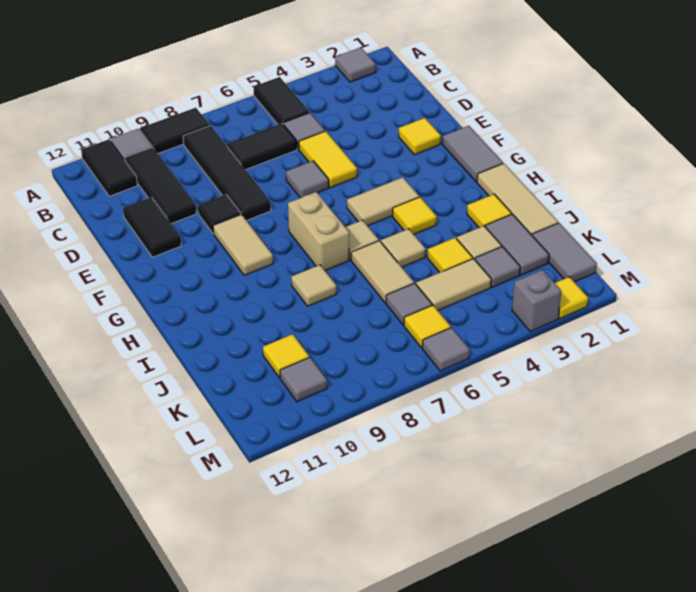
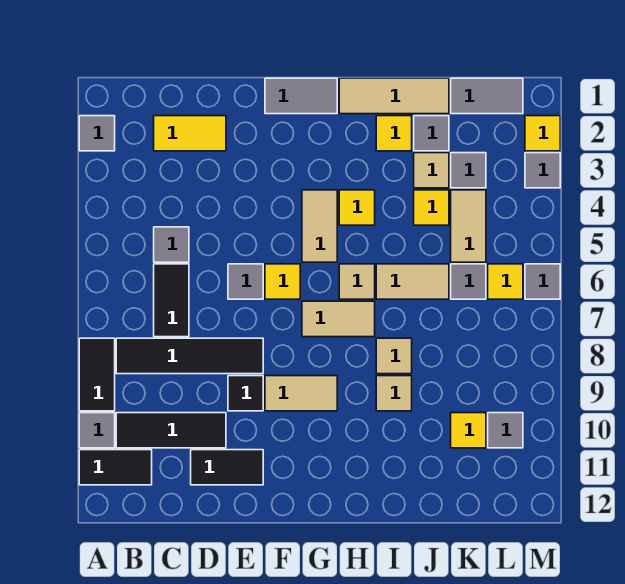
black tile A5:B5 level 1 -> none
yellow tile D5:E5 level 1 -> yellow tile C2:D2 level 1
yellow tile E2 level 1 -> yellow tile F6 level 1
tan brick G7:H7 level 1 -> tan tile G7:H7 level 1
tan tile I5 level 1 -> tan tile I9 level 1
grey tile J2:K2 level 1 -> grey tile J2 level 1
grey brick M3 level 1 -> grey tile M3 level 1

